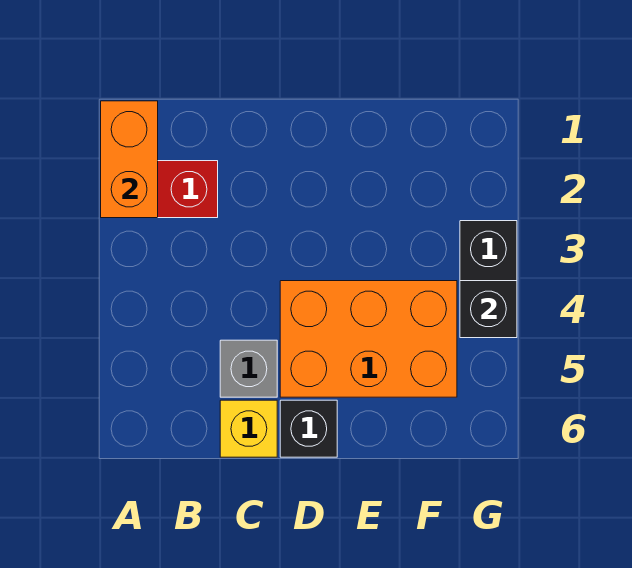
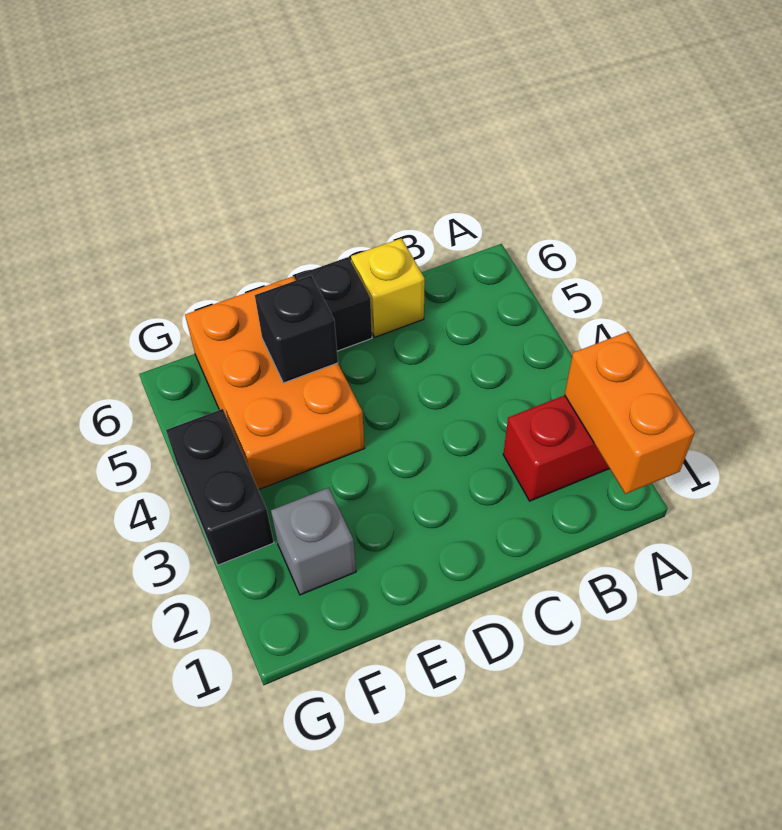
grey brick C5 level 1 -> grey brick F2 level 1
orange brick D4:F5 level 1 -> orange brick E4:F6 level 1
black brick G4 level 2 -> black brick E5 level 2

